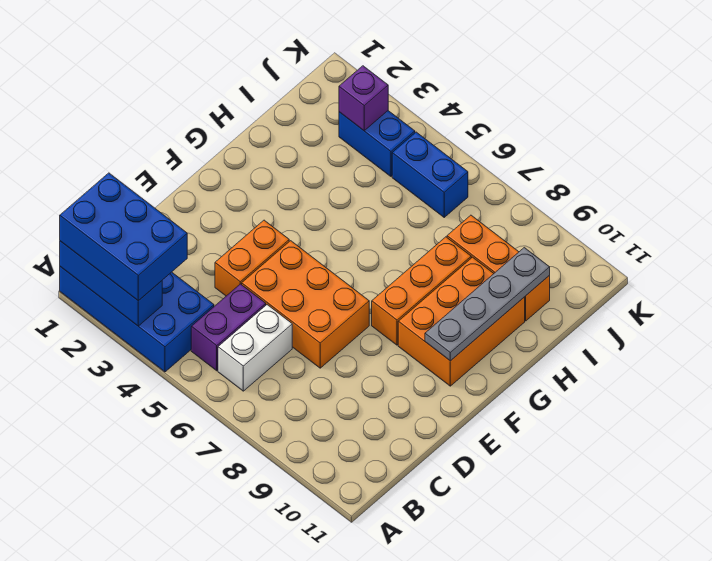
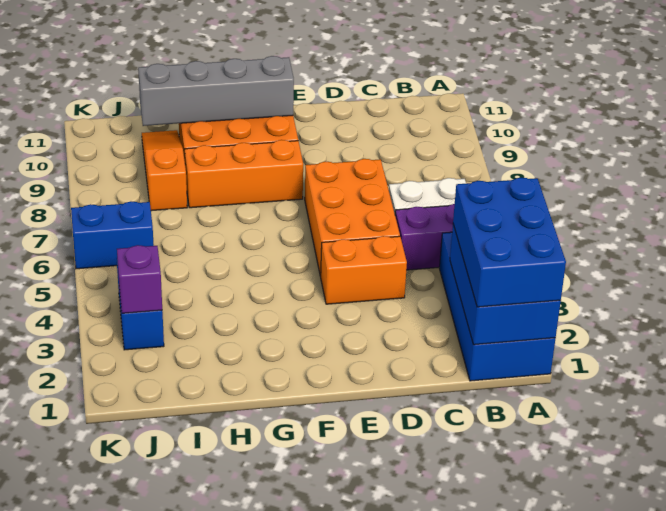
blue brick A1:A3 level 2 -> blue brick A1:B3 level 2
grey plate F10:I10 level 2 -> grey brick F10:I10 level 2
orange brick I8:I10 level 1 -> orange slope I8:I10 level 1 top 8
blue brick J5:J6 level 1 -> blue brick J6:K6 level 1

